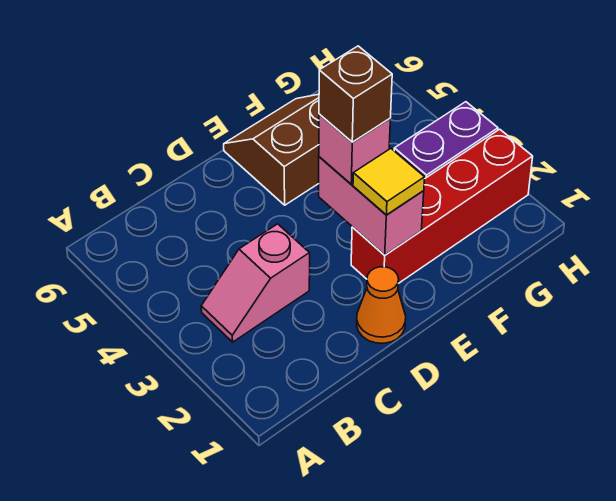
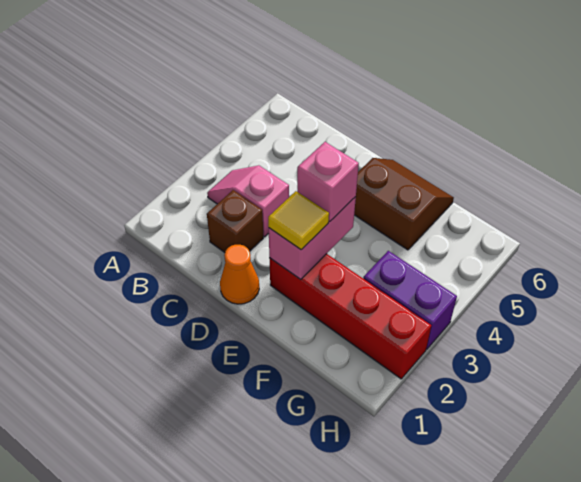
brown brick E3 level 4 -> brown brick C2 level 1

